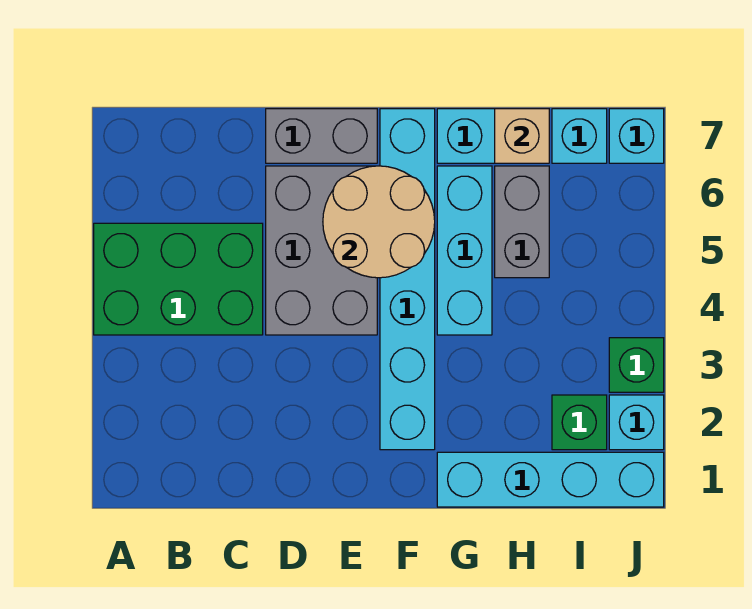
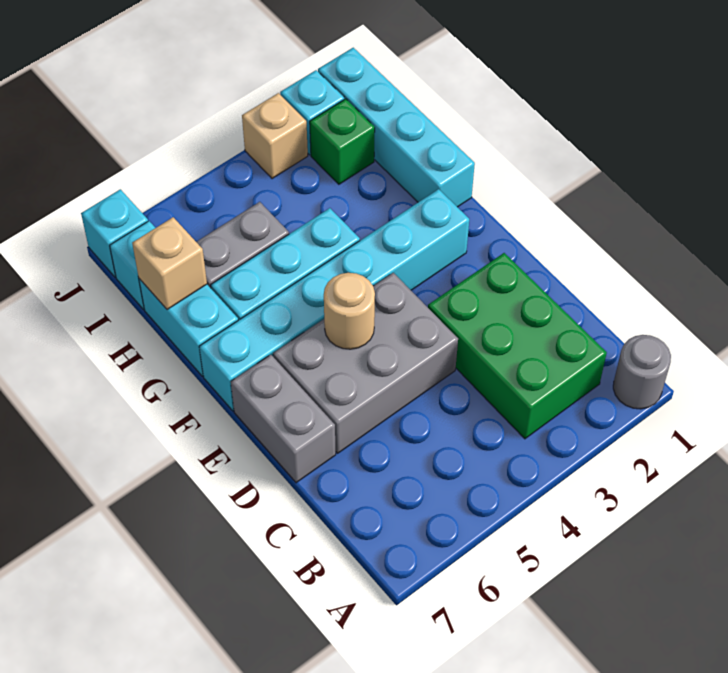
none -> grey round brick A1 level 1
green brick A4:C5 level 1 -> green brick B2:D3 level 1
tan round brick E5:F6 level 2 -> tan round brick E5 level 2
green brick J3 level 1 -> tan brick J3 level 1

